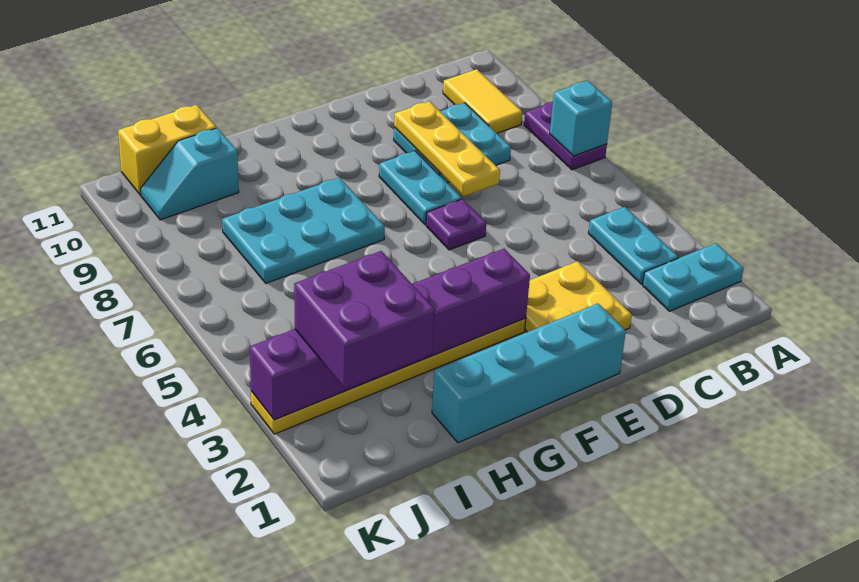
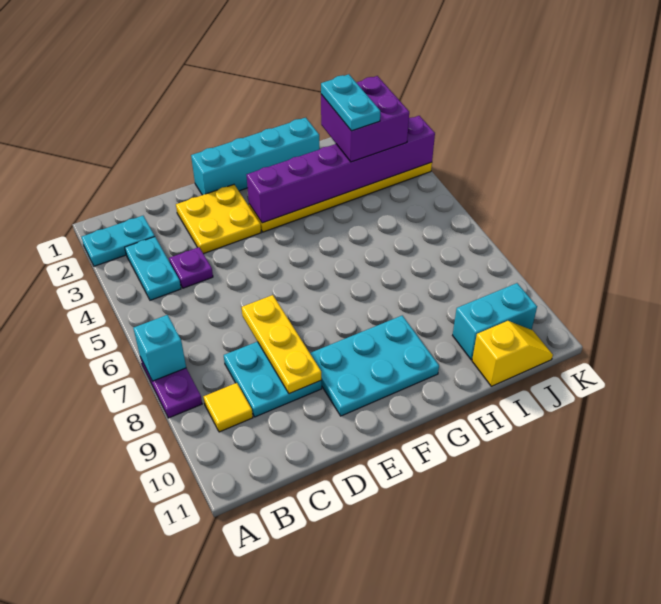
yellow tile B9:B10 level 1 -> yellow tile B9 level 1
purple plate E6 level 1 -> purple plate C4 level 1
cyan plate E7:E8 level 1 -> cyan plate I2:I3 level 4
cyan plate G7:I8 level 1 -> cyan plate E9:G10 level 1
cyan slope I10:J10 level 1 top I -> cyan brick I10:J10 level 1
yellow brick I11:J11 level 1 -> yellow slope I11:J11 level 1 top I

